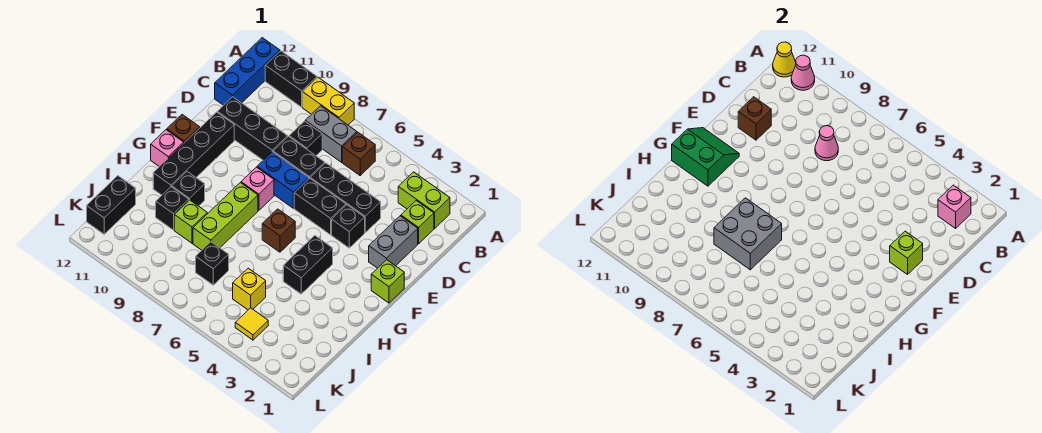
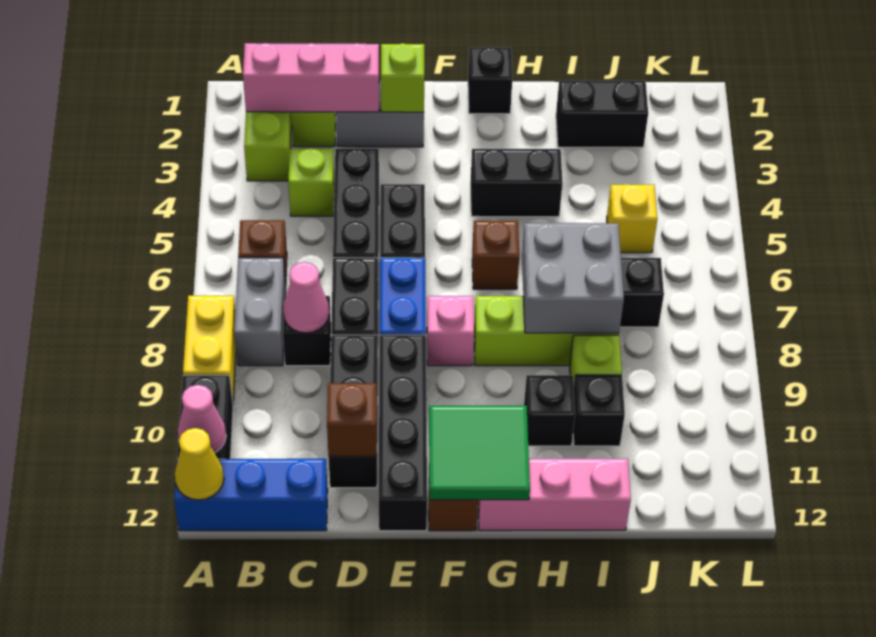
pink brick B2 level 2 -> pink brick B2:D2 level 2
black brick E4 level 1 -> black brick G1 level 1
black brick E11:H11 level 1 -> black brick E9:E12 level 1
lime brick F1 level 1 -> lime brick C4 level 1
green slope F11:G12 level 2 top G -> green tile F11:G12 level 2
pink brick G12 level 1 -> pink brick G12:I12 level 1
black brick J12:K12 level 1 -> black brick I2:J2 level 1
yellow tile K4 level 1 -> none

